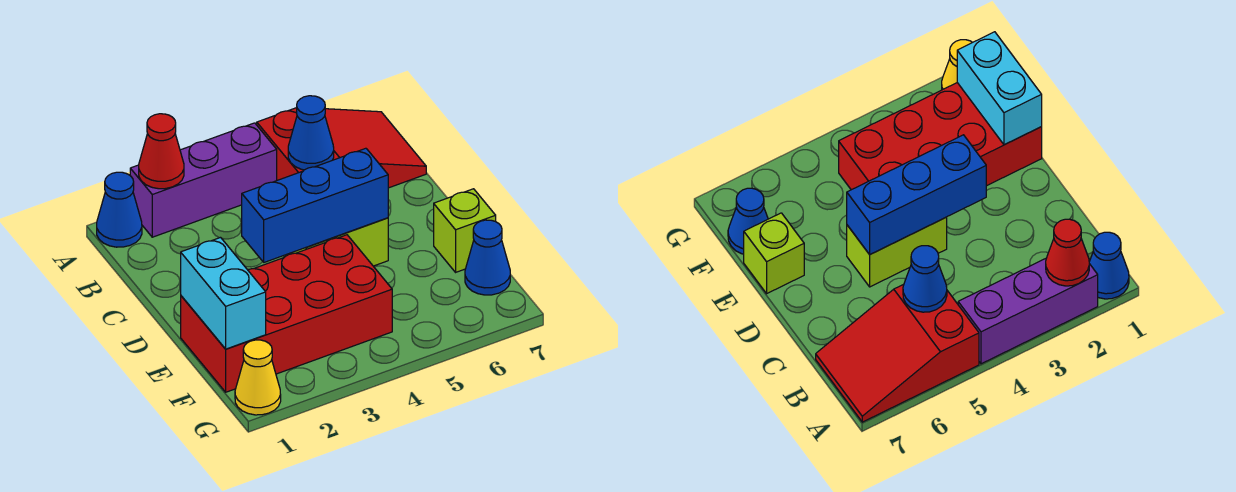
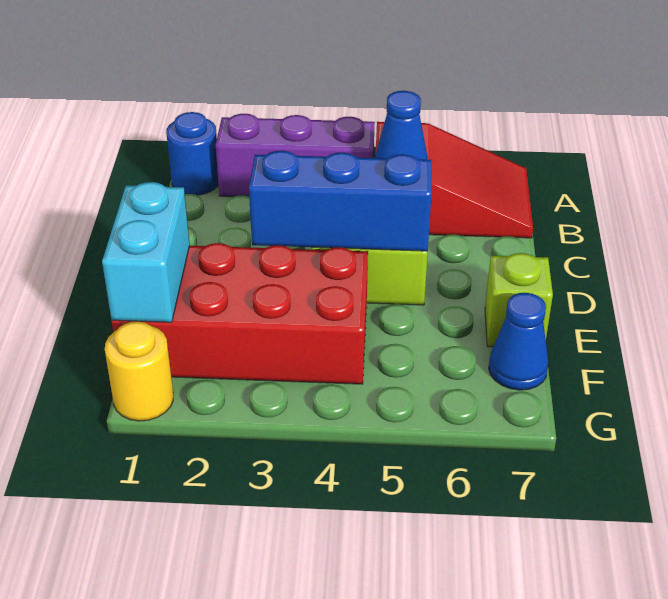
blue cone A1 level 1 -> blue round brick A1 level 1
red cone A2 level 2 -> none
yellow cone G1 level 1 -> yellow round brick G1 level 1

